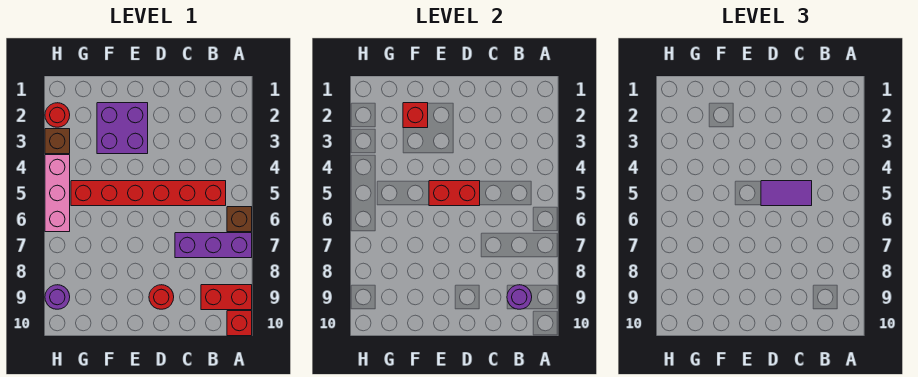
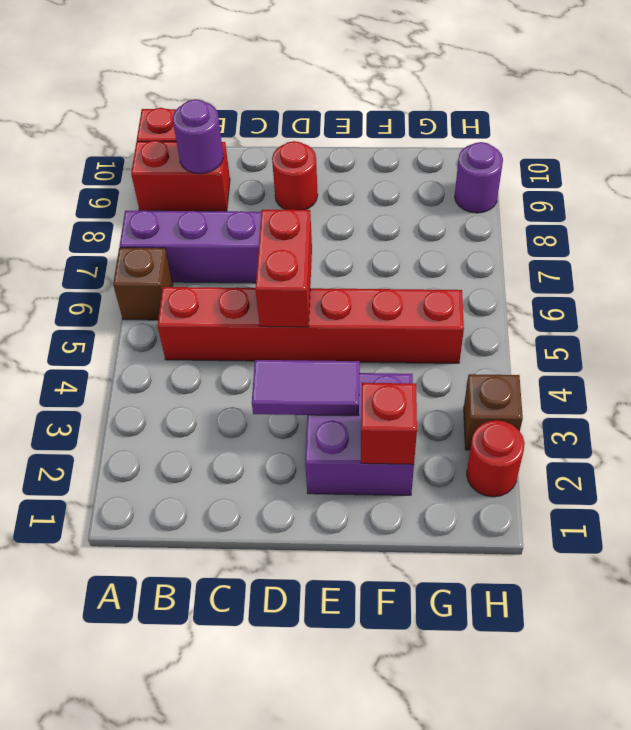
purple tile C5:D5 level 3 -> purple tile D3:E3 level 2
red brick D5:E5 level 2 -> red brick D5:D6 level 2
pink brick H4:H6 level 1 -> none

